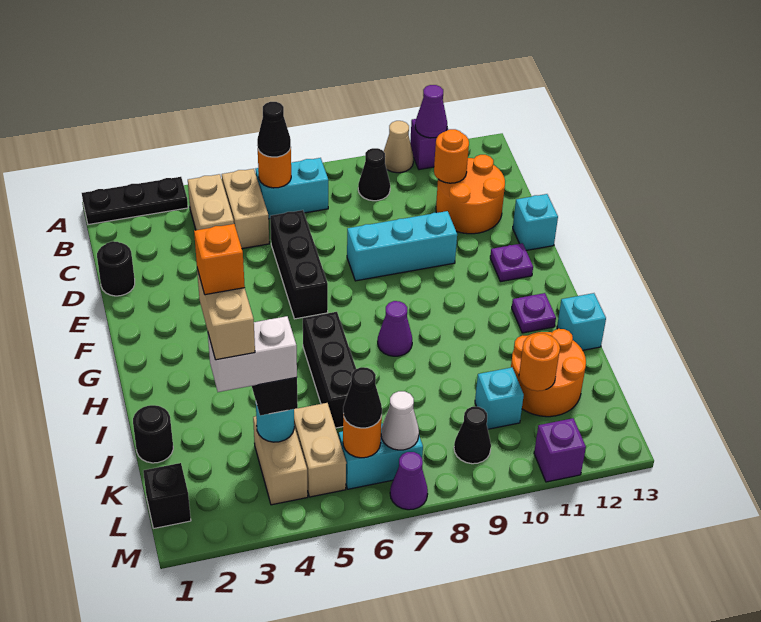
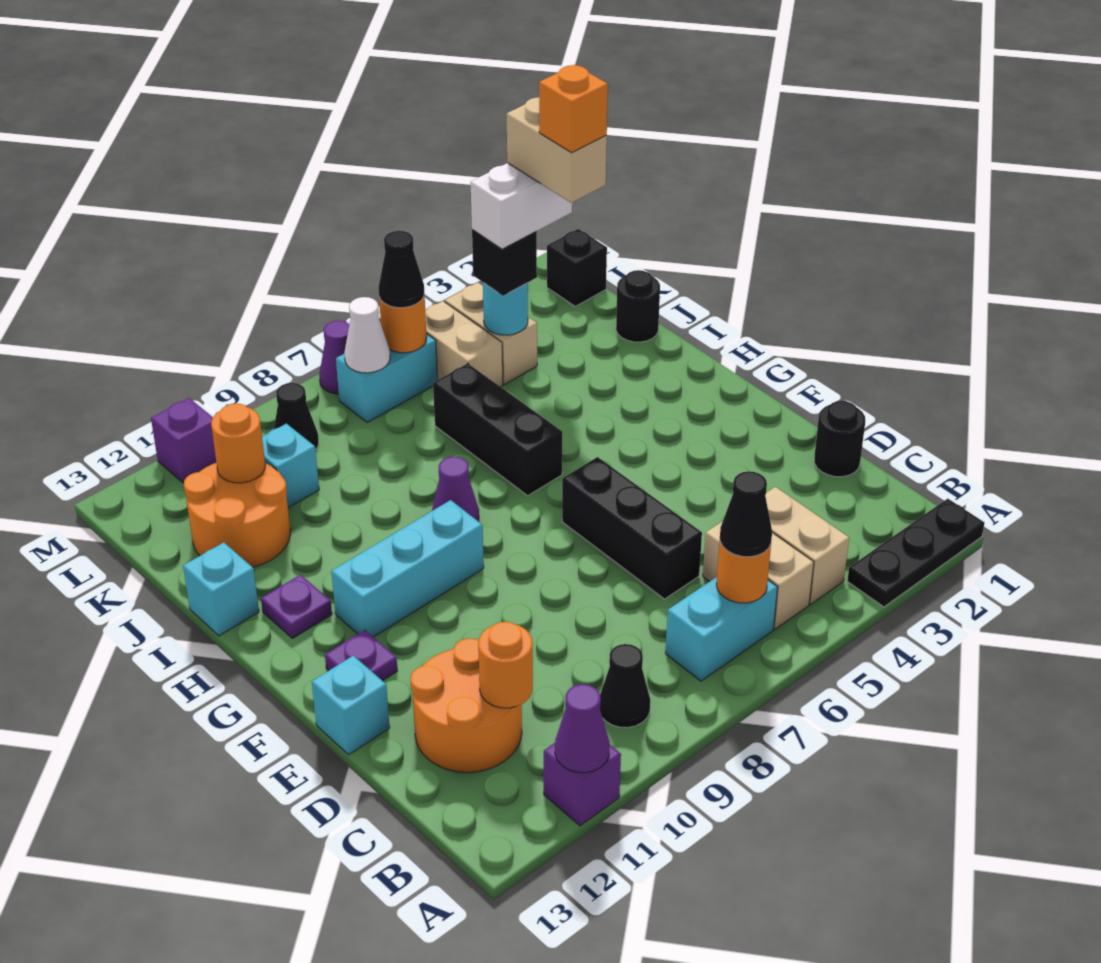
tan cone A10 level 1 -> none
cyan brick E8:E10 level 1 -> cyan brick G9:G11 level 1

